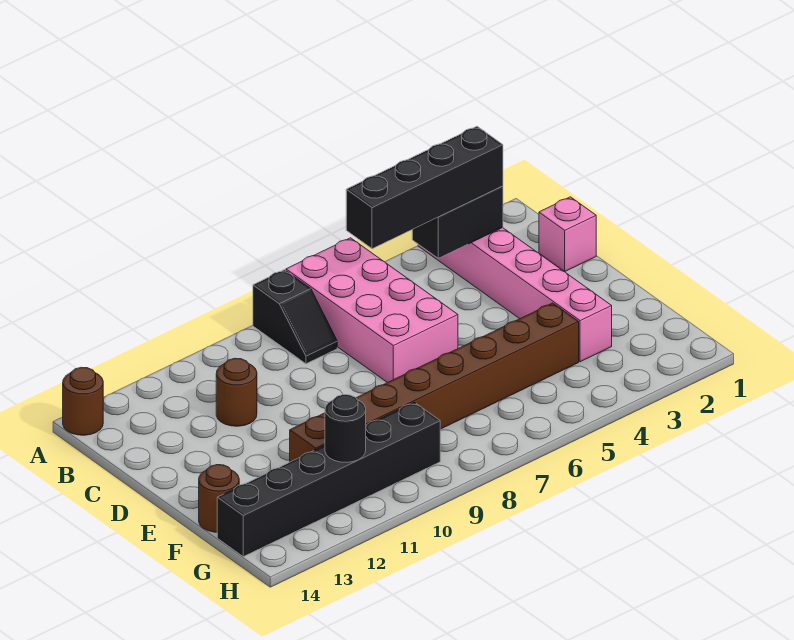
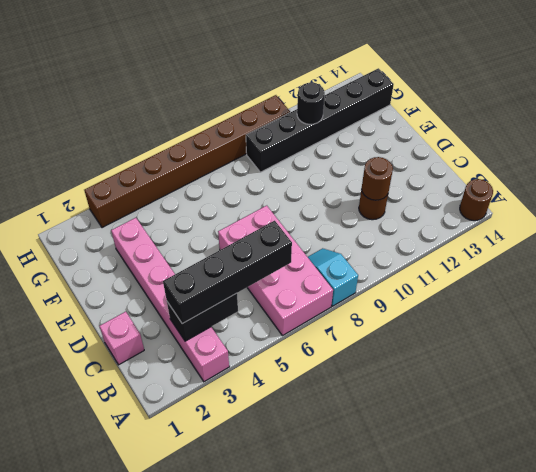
black slope A8:B8 level 1 top A -> cyan slope A8:B8 level 1 top A
brown brick F4:F11 level 1 -> brown brick H3:H10 level 1
brown round brick F14 level 1 -> brown round brick C11 level 2

